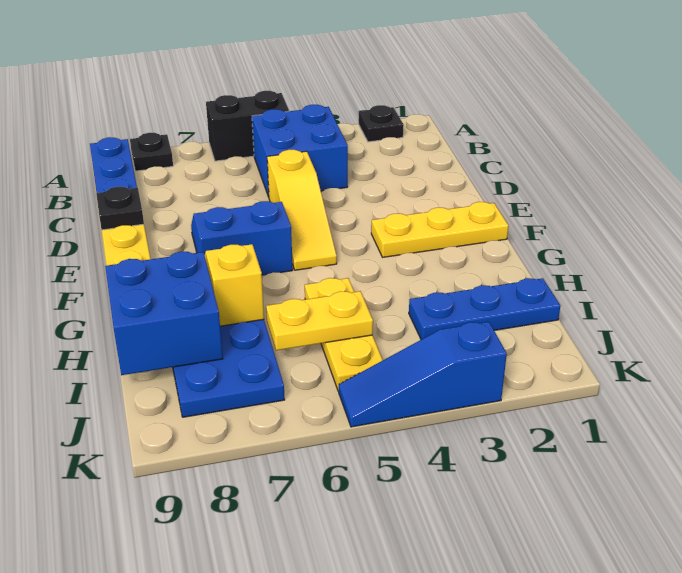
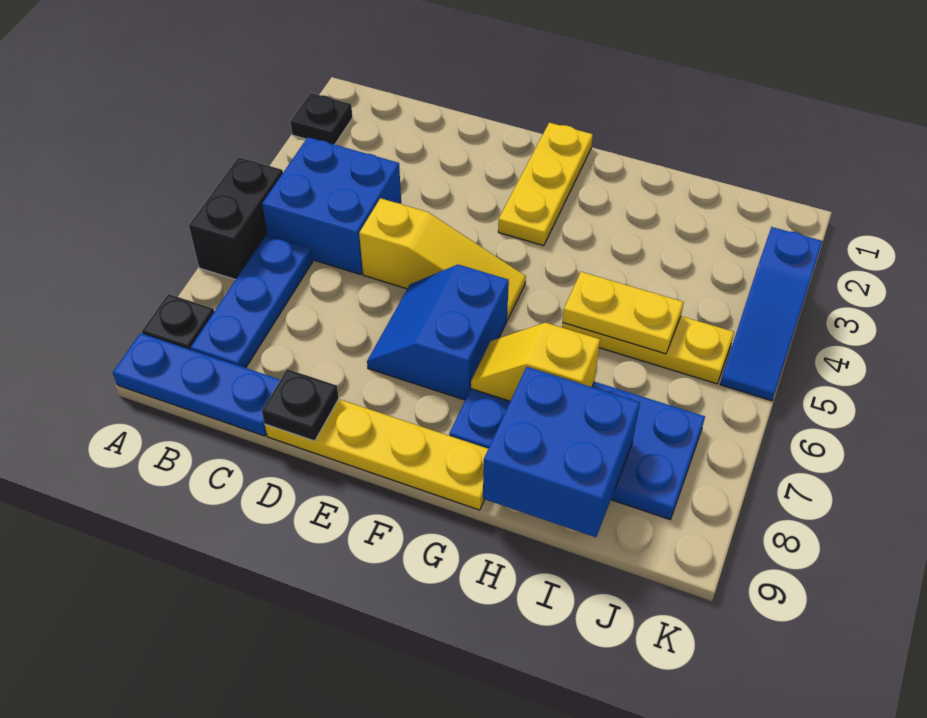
blue plate I1:I3 level 1 -> blue plate B6:B8 level 1
yellow plate I5:I6 level 2 -> yellow plate H5:I5 level 2

